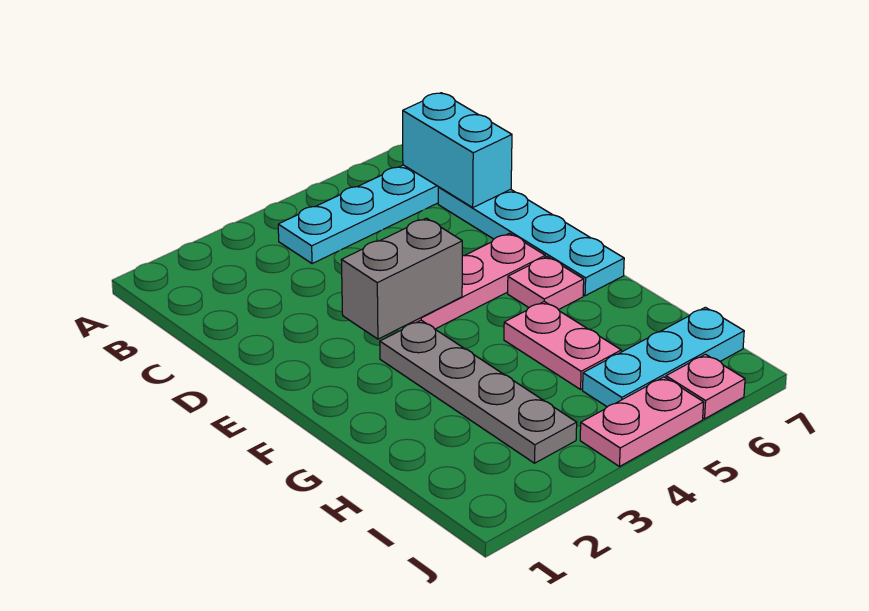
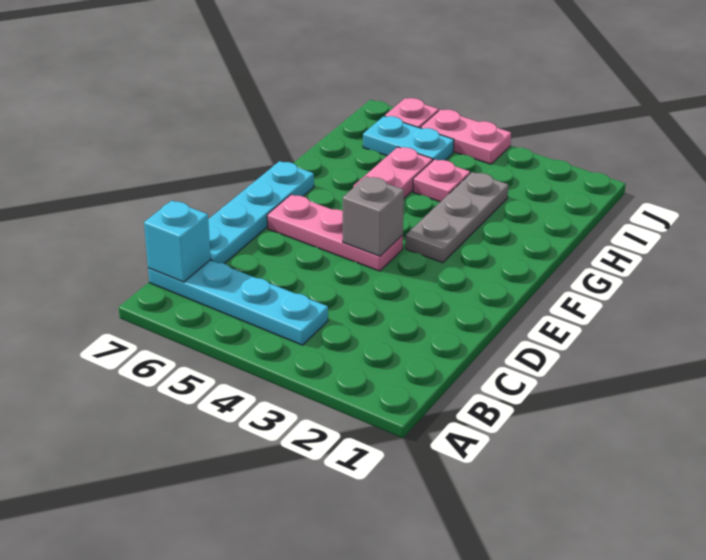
cyan brick B7:C7 level 2 -> cyan brick B7 level 2
grey brick E3:E4 level 2 -> grey brick E4 level 2
grey plate F3:I3 level 1 -> grey plate F3:H3 level 1
pink plate F6 level 1 -> pink plate H4 level 1
cyan plate I5:I7 level 1 -> cyan plate I5:I6 level 1

